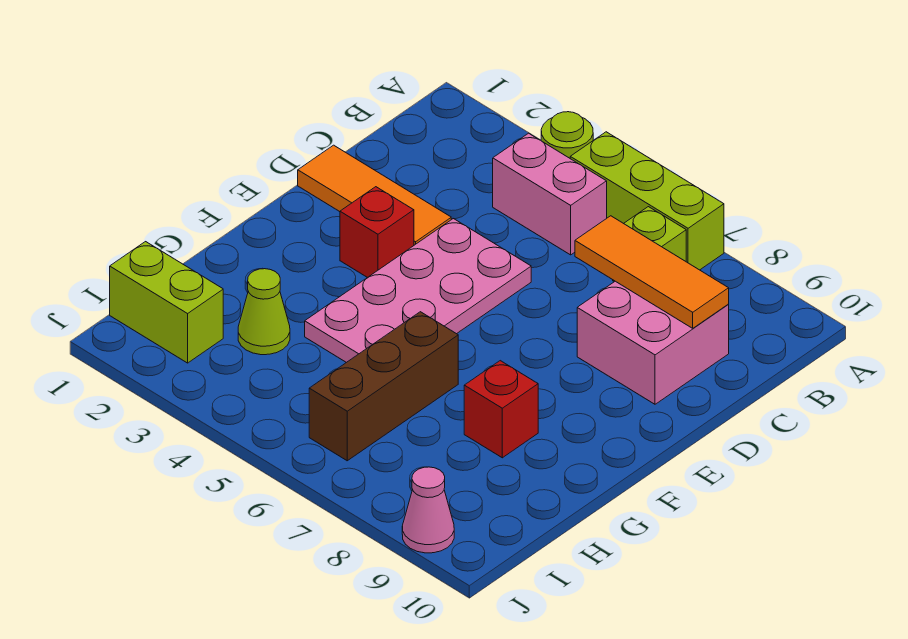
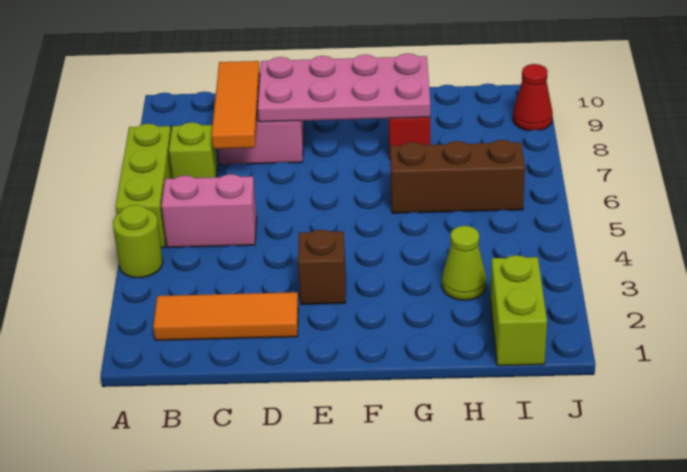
pink brick B4:B5 level 1 -> pink brick B5:C5 level 1
orange tile D1:D3 level 1 -> orange tile B2:D2 level 1
pink plate D4:G5 level 1 -> pink plate D8:G9 level 2
red brick E3 level 1 -> brown brick E3 level 1
pink cone J9 level 1 -> red cone J9 level 1

